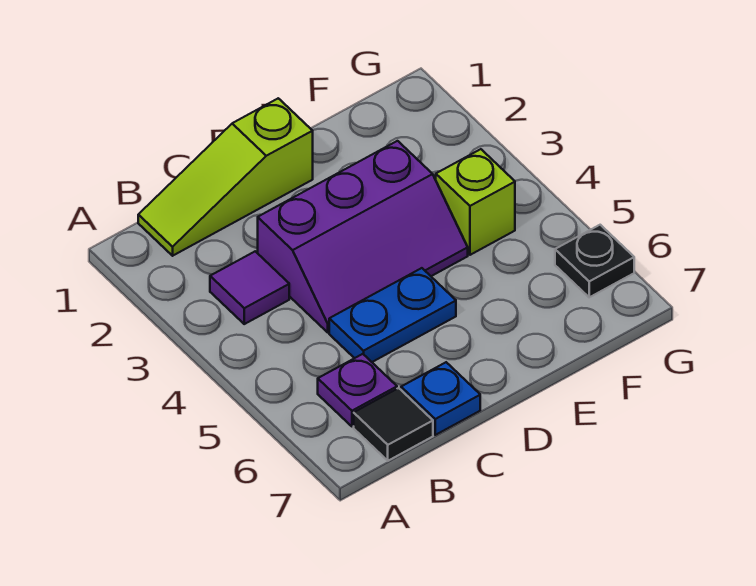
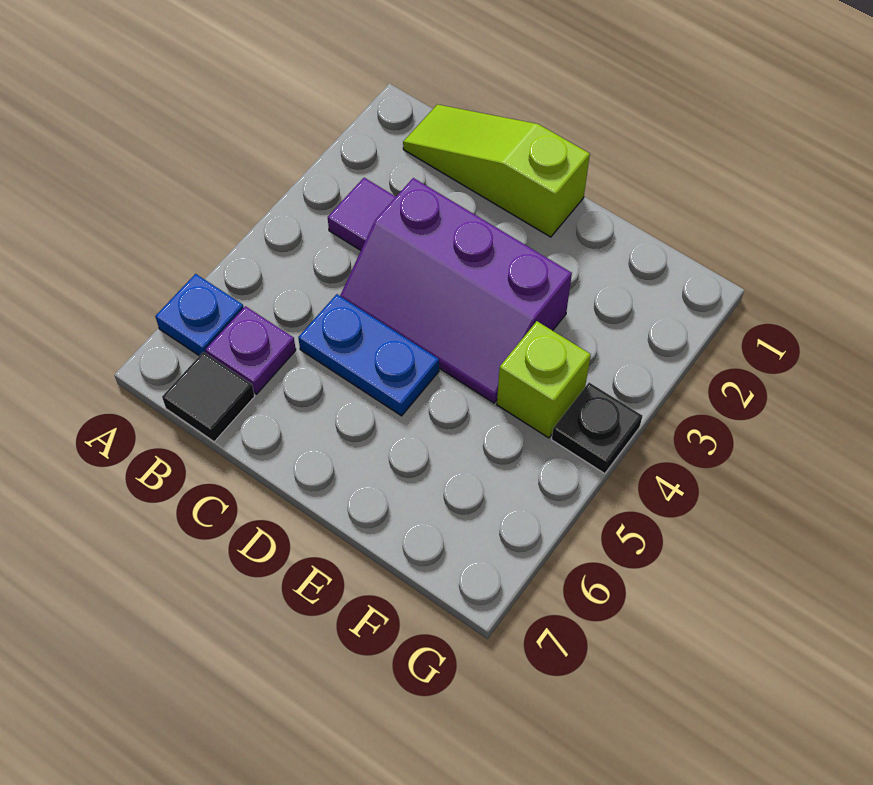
blue plate C7 level 1 -> blue plate A6 level 1
black plate G6 level 1 -> black plate G4 level 1

